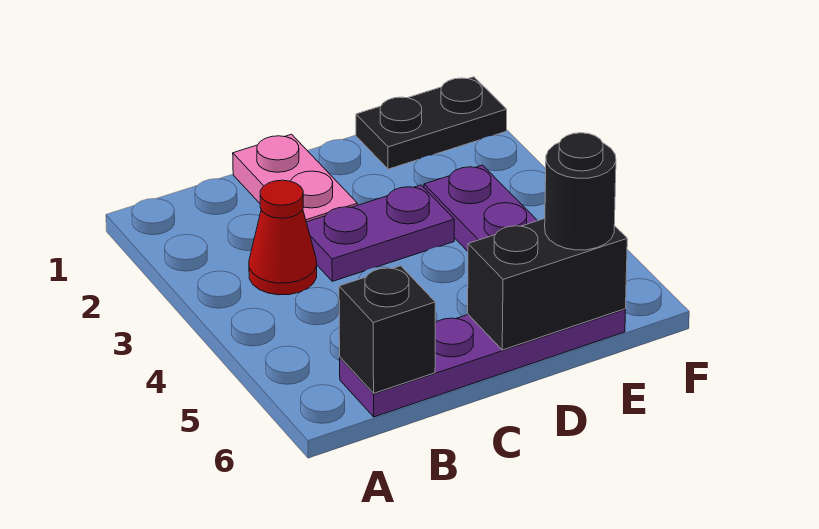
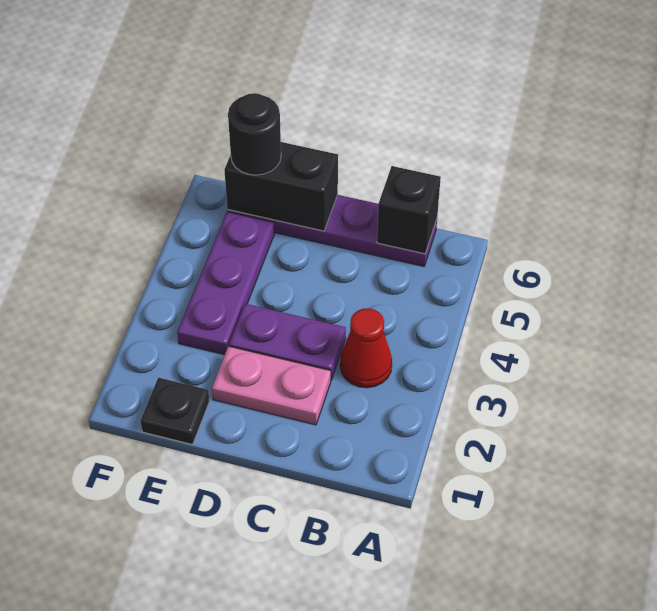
pink plate C1:C2 level 1 -> pink plate C2:D2 level 1
black plate E1:F1 level 1 -> black plate E1 level 1

